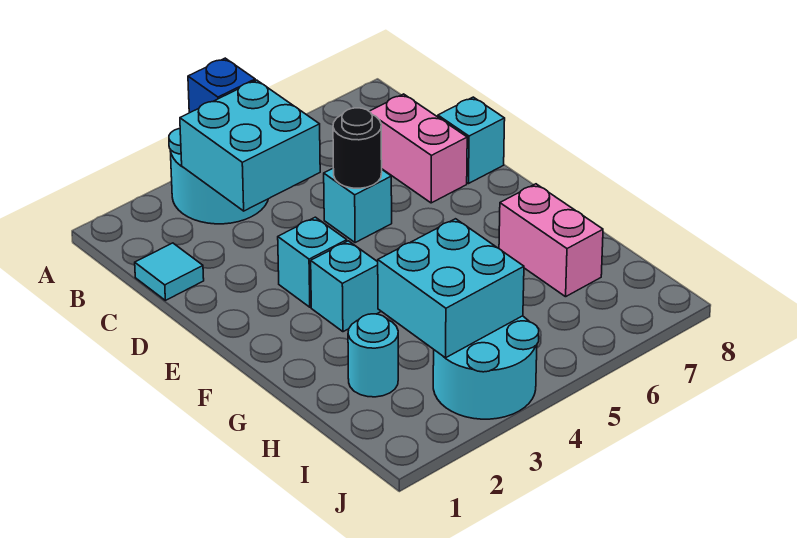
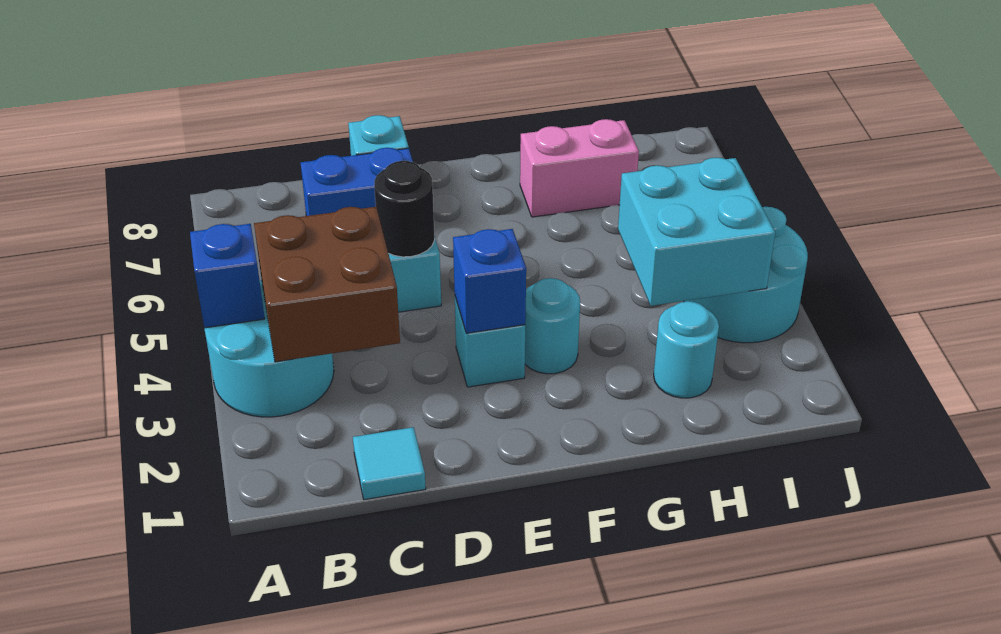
cyan brick B3:C4 level 2 -> brown brick B3:C4 level 2
pink brick C7:D7 level 1 -> blue brick C7:D7 level 1
none -> blue brick E3 level 2
cyan brick F3 level 1 -> cyan round brick F3 level 1

